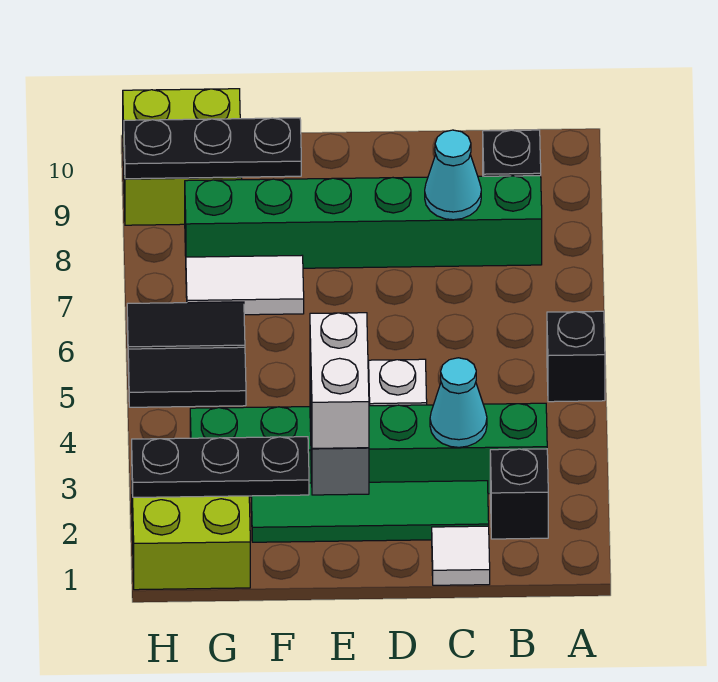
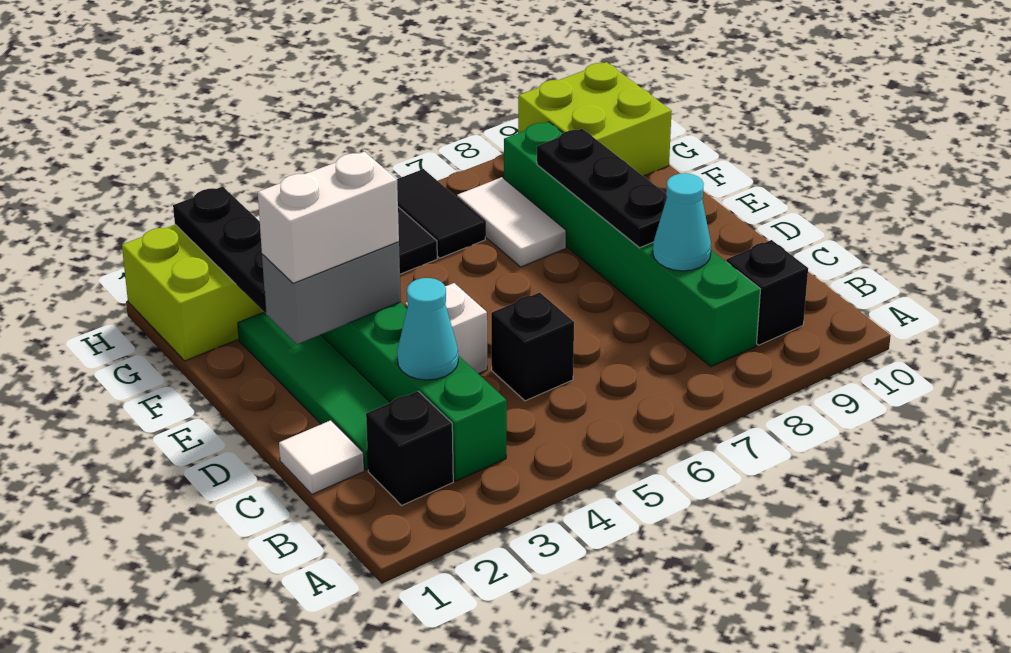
black brick A5 level 1 -> black brick C5 level 1
black plate F9:H9 level 2 -> black plate D8:F8 level 2

